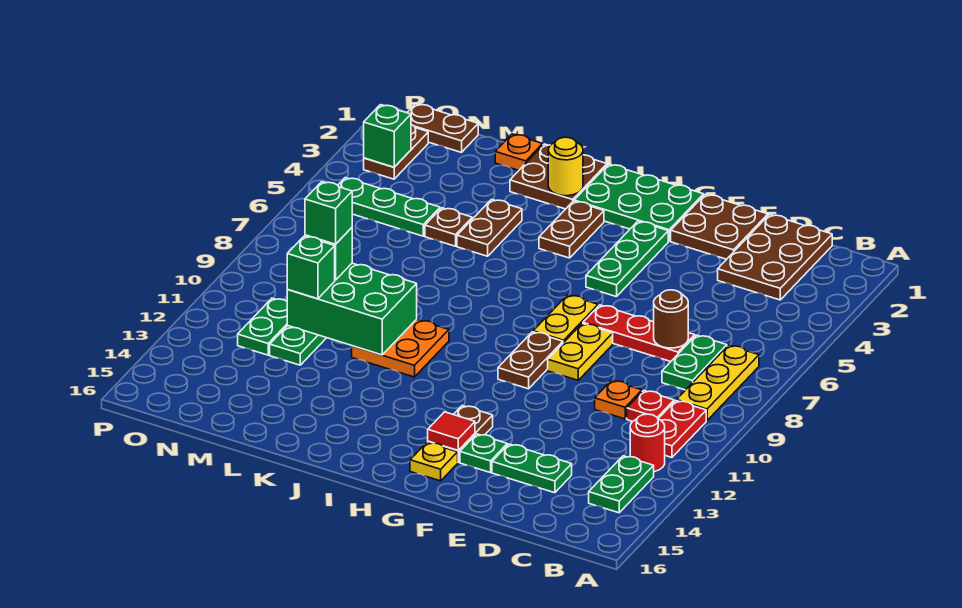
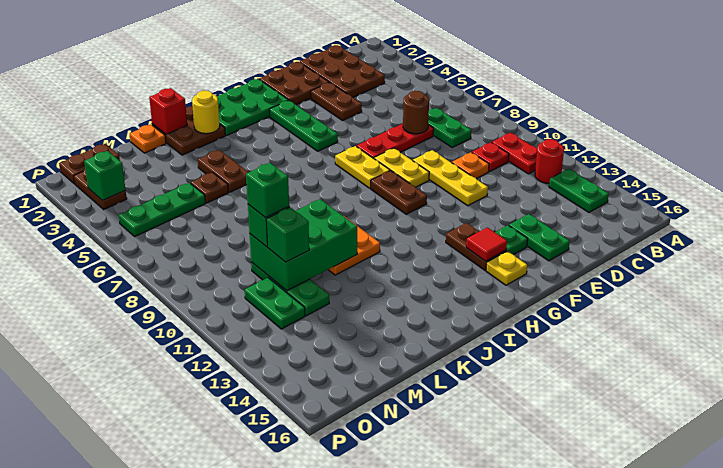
yellow plate B7:B9 level 1 -> yellow plate E9:E11 level 1
green plate D14:E14 level 1 -> green plate E14:E15 level 1
brown plate I3:I4 level 1 -> brown plate E3:E4 level 1
none -> red brick K1 level 2

